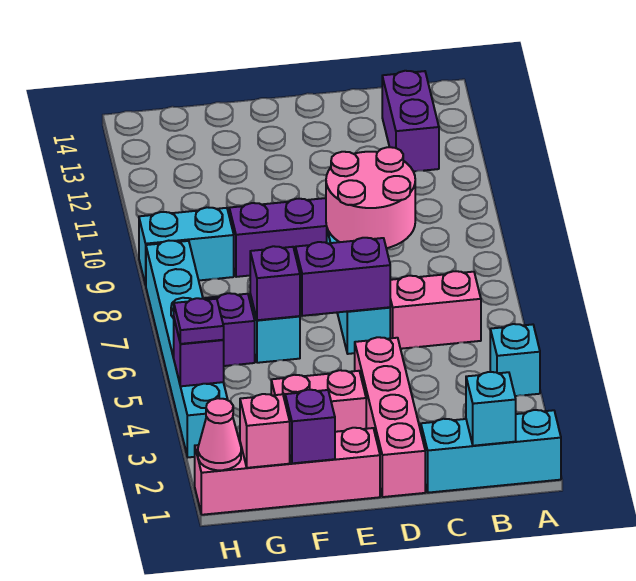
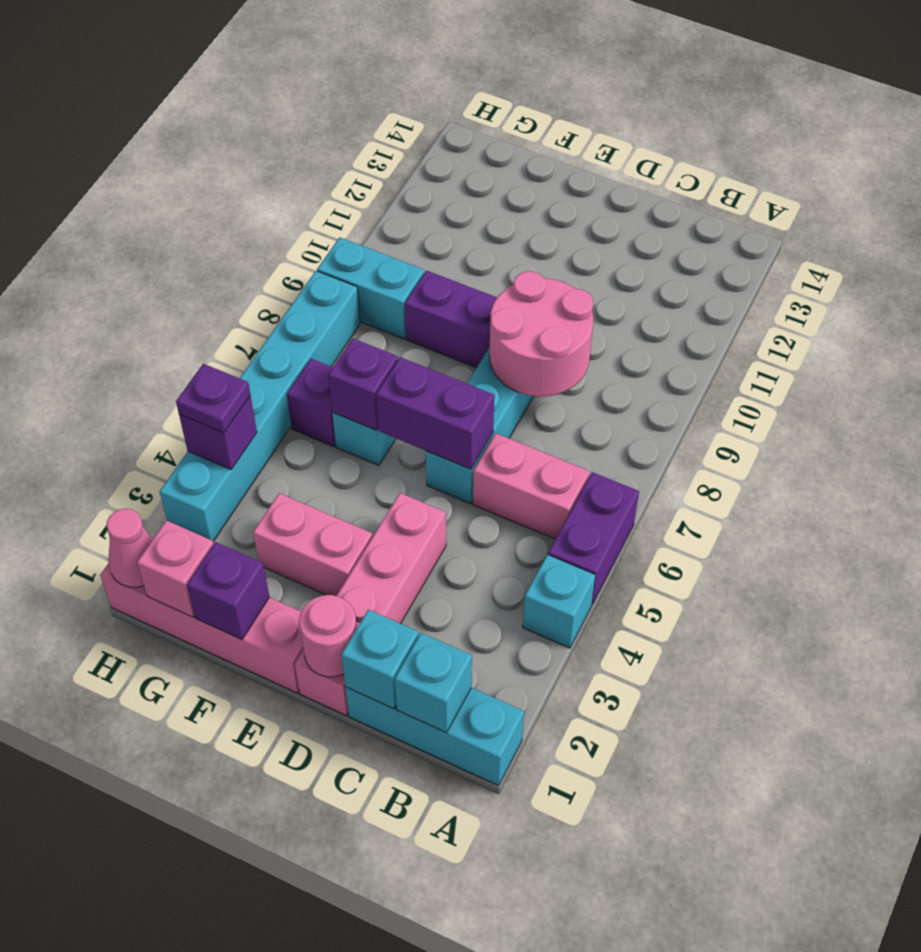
purple brick B12:B13 level 1 -> purple brick A5:A6 level 1
none -> cyan brick C1 level 2
none -> pink round brick D1 level 2

